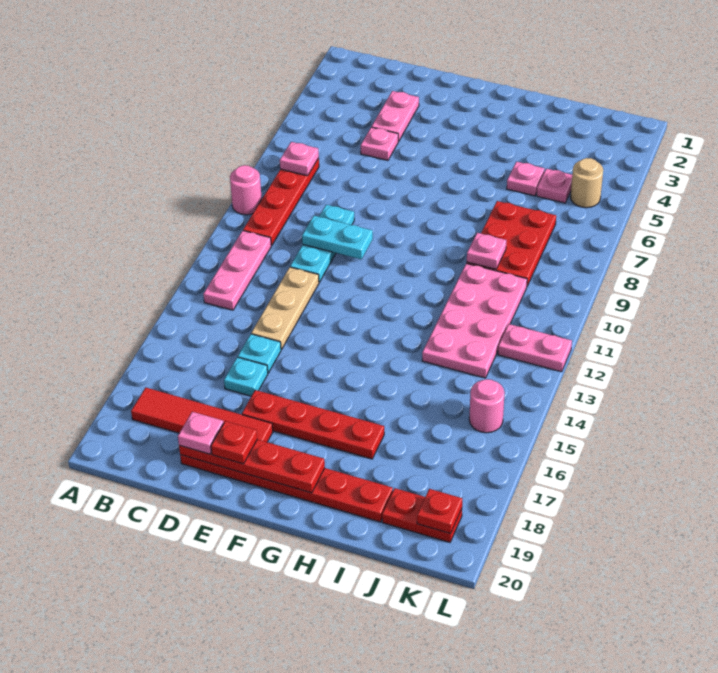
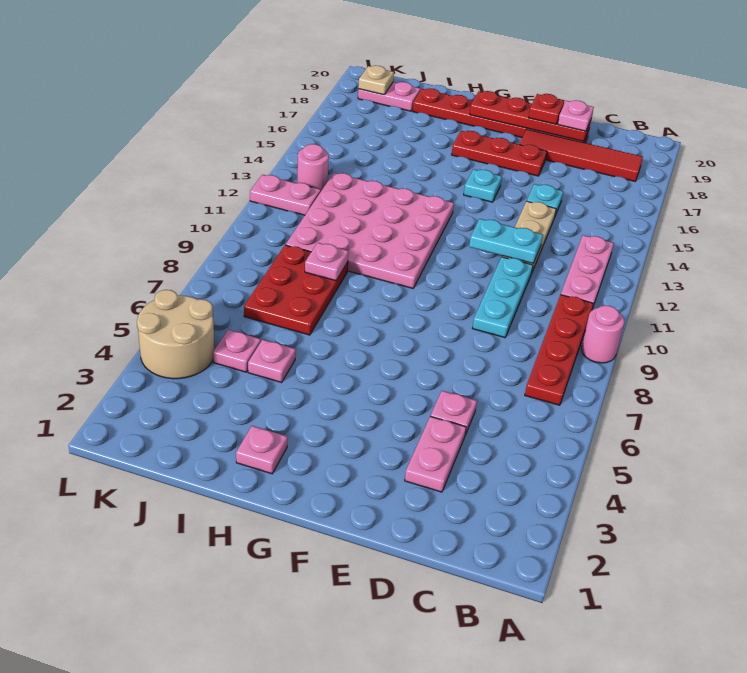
pink plate B7 level 2 -> pink plate H2 level 1
cyan plate D10:E10 level 2 -> cyan plate D12:E12 level 2
cyan plate D16 level 1 -> cyan plate F15 level 1
red plate E17:H17 level 1 -> red plate E17:G17 level 1
pink plate I10:J13 level 1 -> pink plate G10:J13 level 1
red plate J19:K19 level 1 -> pink plate J19:K19 level 1
tan round brick K5 level 1 -> tan round brick K4:L5 level 1
pink round brick K15 level 1 -> pink round brick K13 level 1
red plate K19 level 2 -> tan plate K19 level 2

